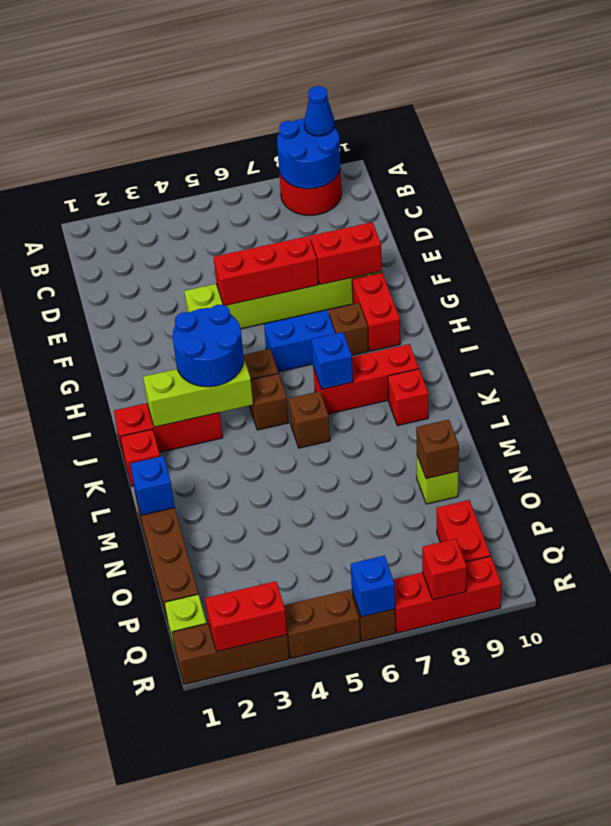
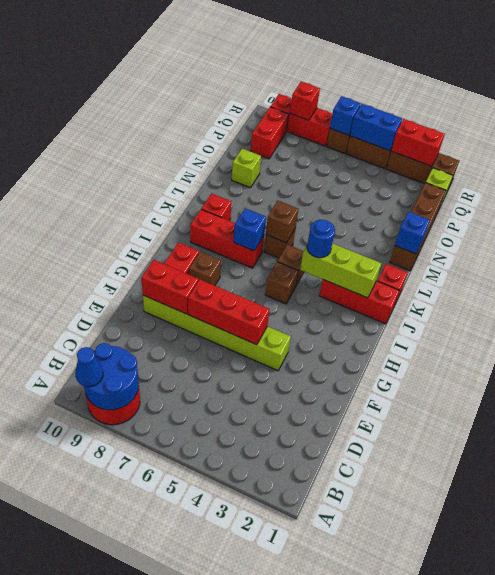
blue brick H6:H7 level 1 -> blue brick R4:R5 level 2
blue round brick I3:J4 level 3 -> blue round brick J4 level 3
brown brick N9 level 2 -> brown brick K6 level 2

